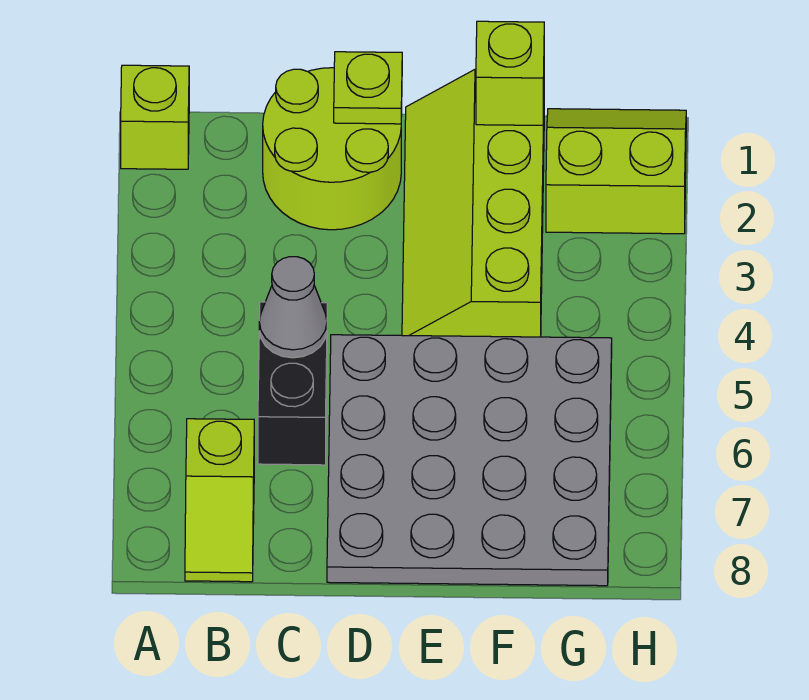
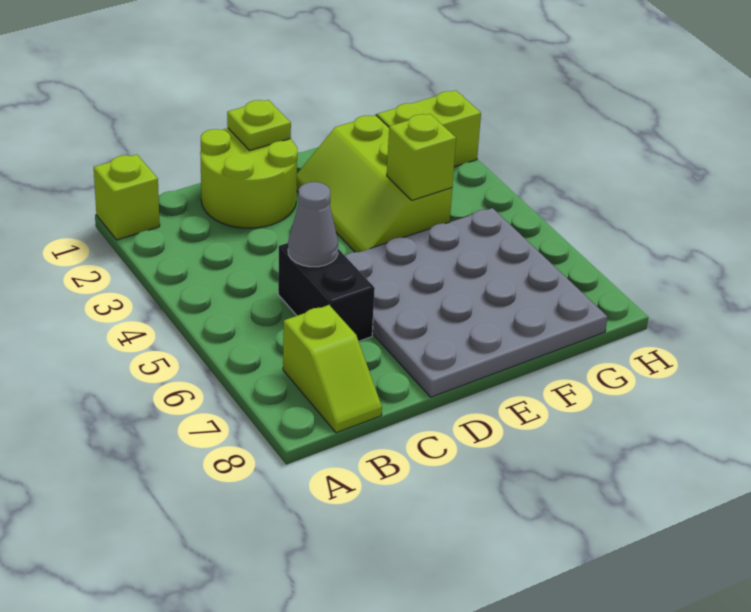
lime slope E1:F4 level 1 top F -> lime slope E2:F4 level 1 top F
lime brick F1 level 2 -> lime brick F4 level 2

